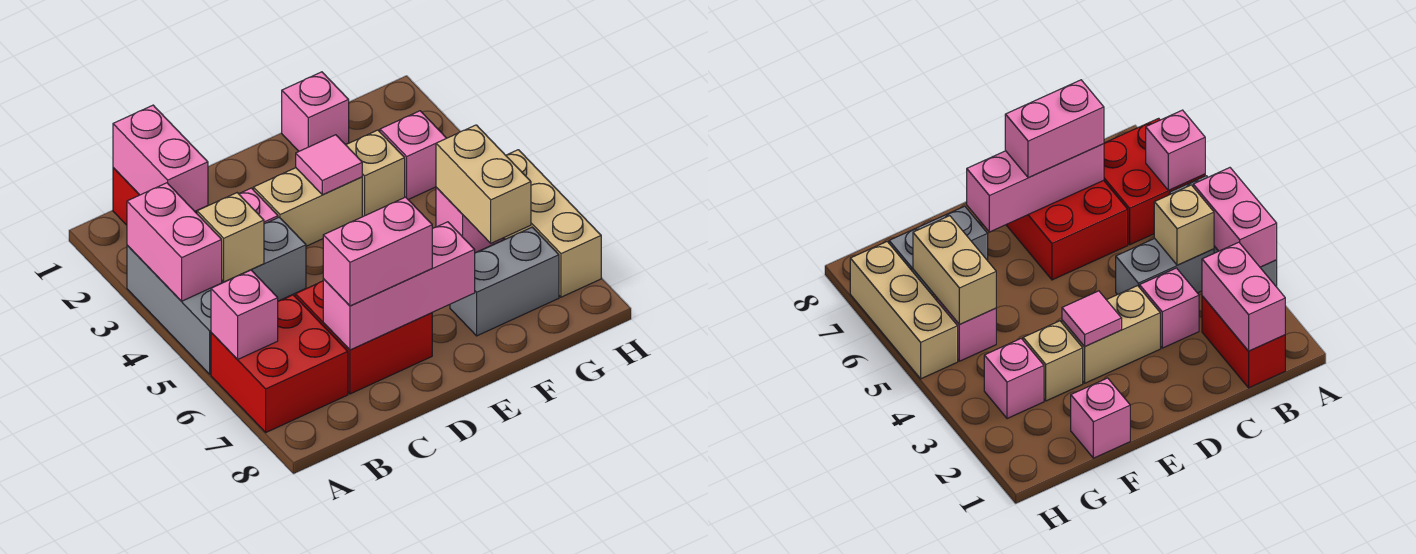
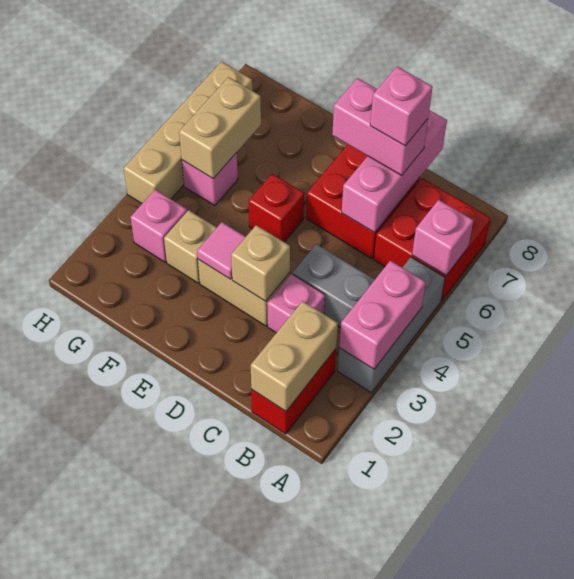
pink brick B1:B2 level 2 -> tan brick B1:B2 level 2
tan brick B4 level 2 -> tan brick D3 level 2
pink brick C7:E7 level 2 -> pink brick C6:C8 level 2
none -> red brick E5 level 1
pink brick F1 level 1 -> pink brick C7 level 4
grey brick F7:G7 level 1 -> none
tan brick H5:H7 level 1 -> tan brick H4:H7 level 1

